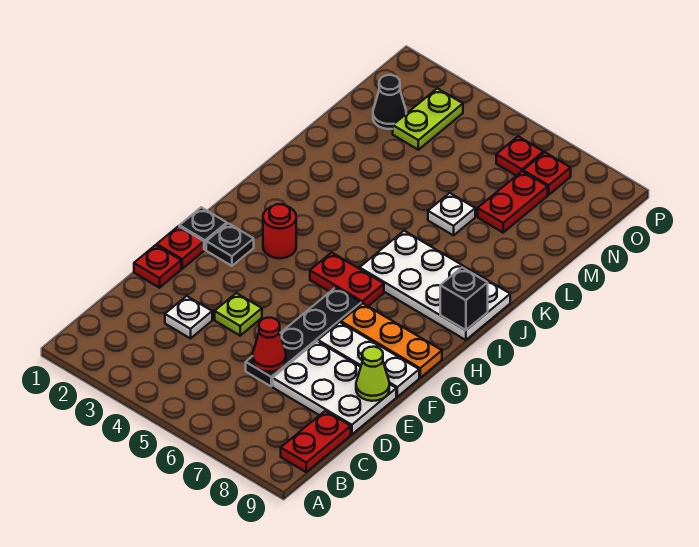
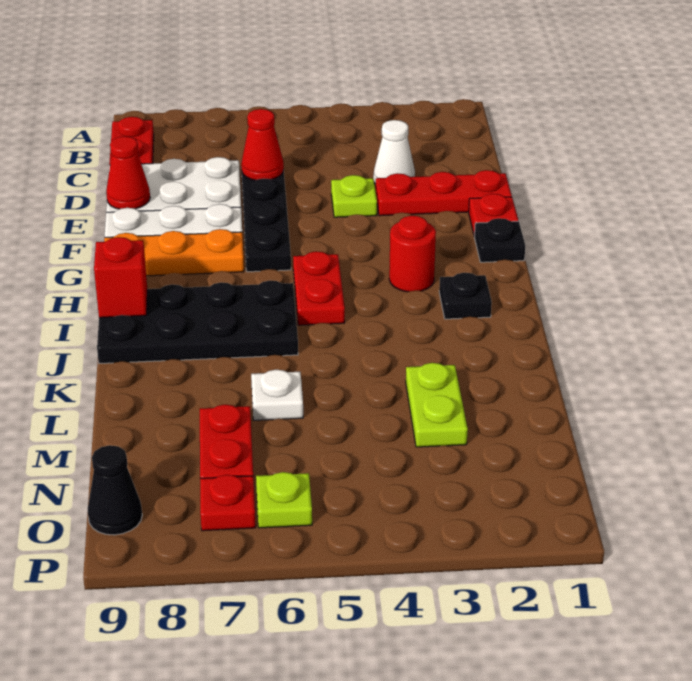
white plate D3 level 1 -> white cone D3 level 1
red plate E1 level 1 -> red plate E1:E3 level 1
lime cone E9 level 2 -> red cone E9 level 2
black plate G2 level 1 -> black plate I2 level 1
red plate H5:H6 level 1 -> red plate H5:I5 level 1
white plate I6:J9 level 1 -> black plate I6:J9 level 1
black brick I9 level 2 -> red brick I9 level 2
black cone N2 level 1 -> black cone O9 level 1
lime plate N3:O3 level 1 -> lime plate L3:M3 level 1
red plate O6 level 1 -> lime plate O6 level 1

